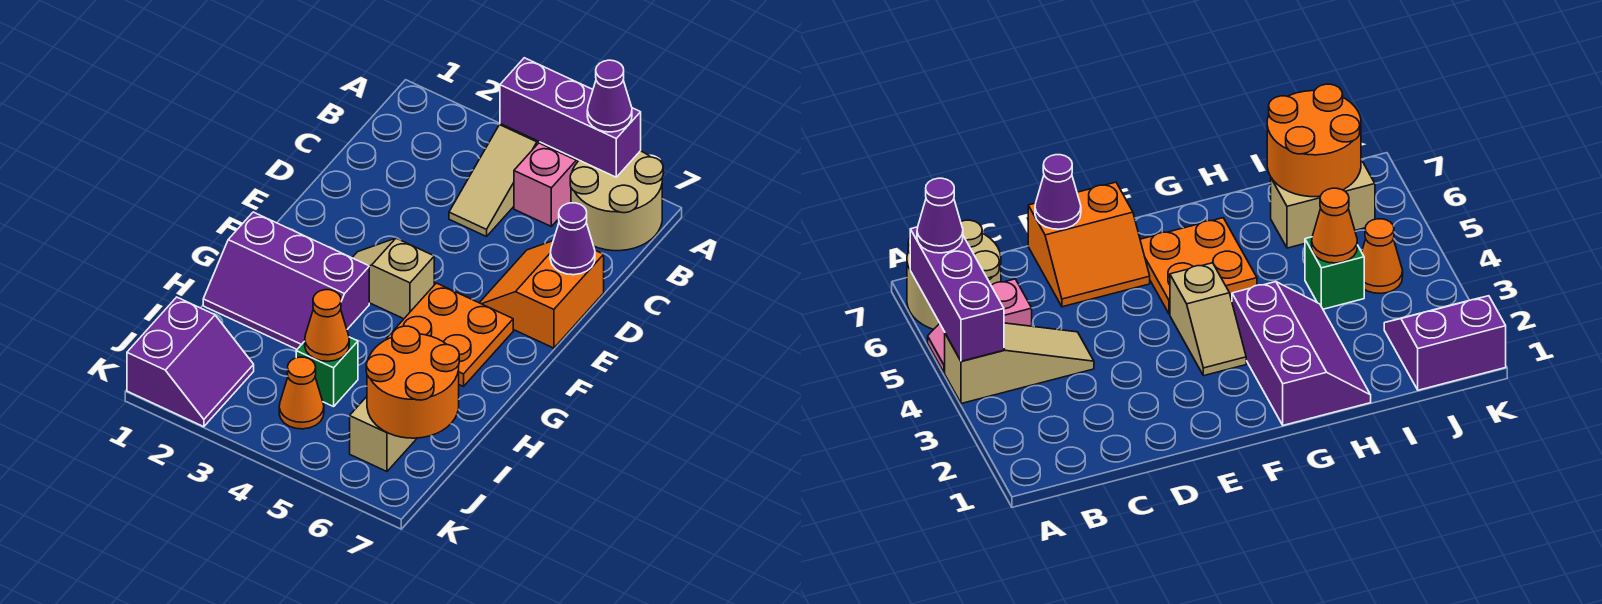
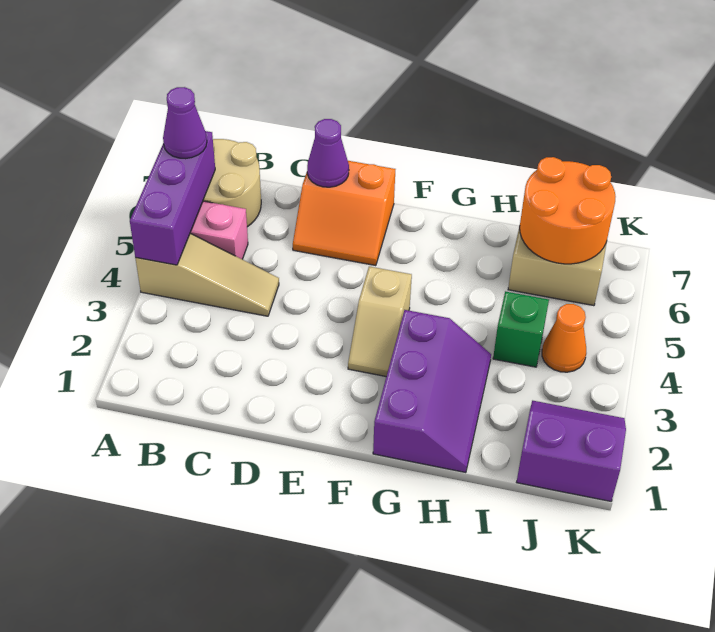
orange plate F5:G6 level 1 -> none
orange cone I4 level 2 -> none

